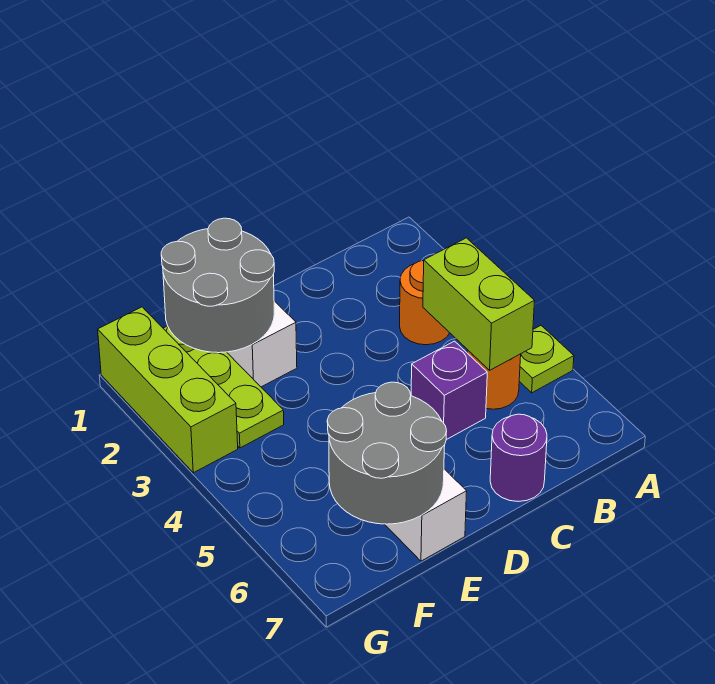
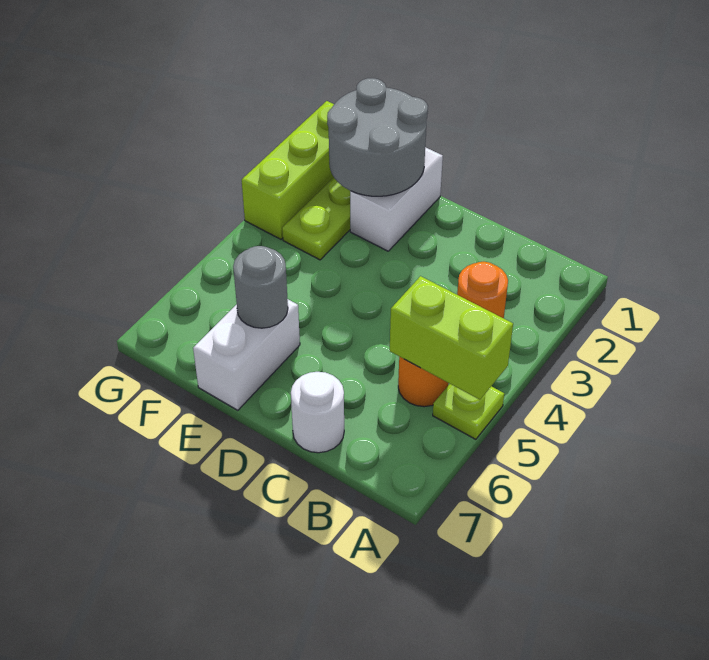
lime brick B4:B5 level 2 -> lime brick A5:B5 level 2
purple brick C5 level 1 -> none
purple round brick C7 level 1 -> white round brick C7 level 1
grey round brick E6:F7 level 2 -> grey round brick E6 level 2

